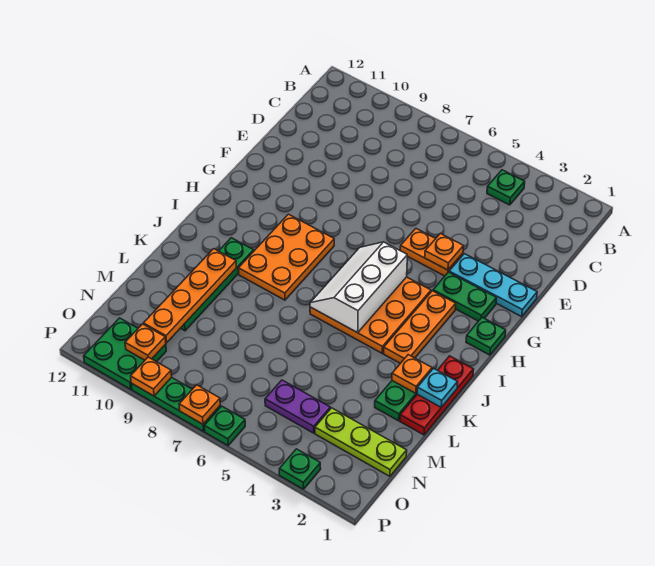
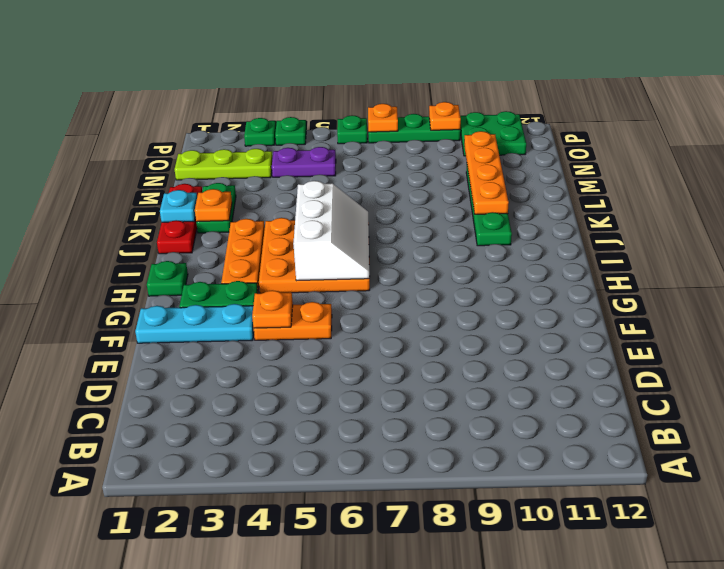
green plate B4 level 1 -> green plate P4 level 1
orange plate H8:J9 level 1 -> none
orange plate O10 level 2 -> none

